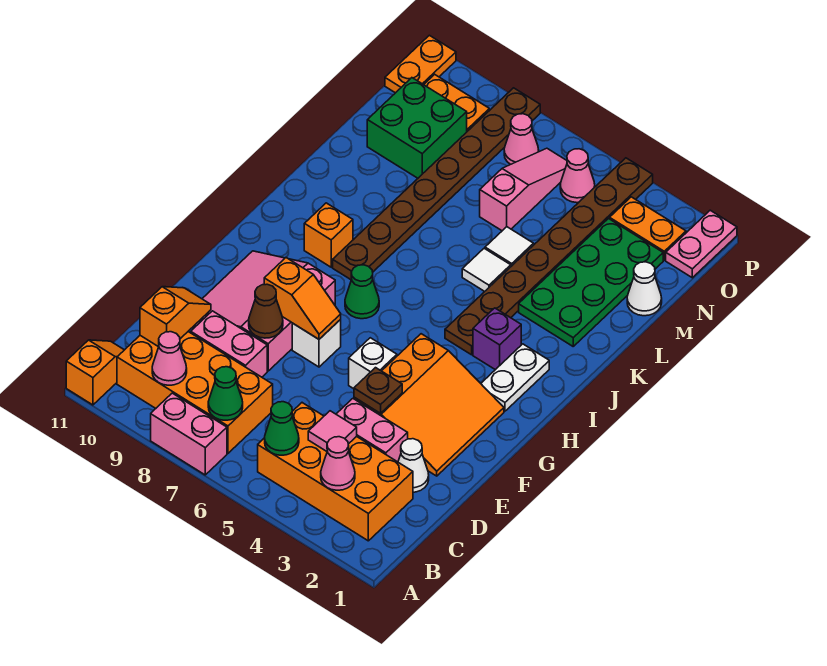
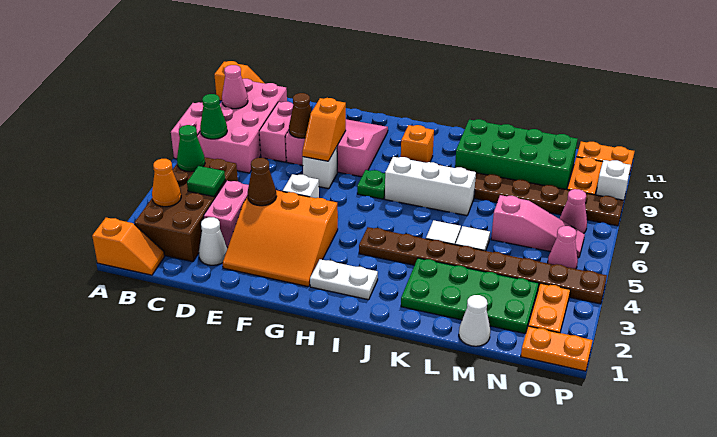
orange brick B2:C5 level 1 -> brown brick B2:C5 level 1
pink cone B3 level 2 -> orange cone B3 level 2
orange brick B7:C10 level 1 -> pink brick B7:C10 level 1
pink tile C4 level 2 -> green tile C4 level 2
orange slope C10:D10 level 2 top C -> orange slope A1:B1 level 1 top A
brown plate E4 level 2 -> brown cone E4 level 2
green cone H7 level 1 -> green plate H7 level 1
purple brick I3 level 1 -> none
none -> white brick I7:K7 level 1
green brick M9:N10 level 1 -> green brick K9:N10 level 1
pink plate O1:P1 level 1 -> orange plate O1:P1 level 1
none -> white brick P9 level 1

